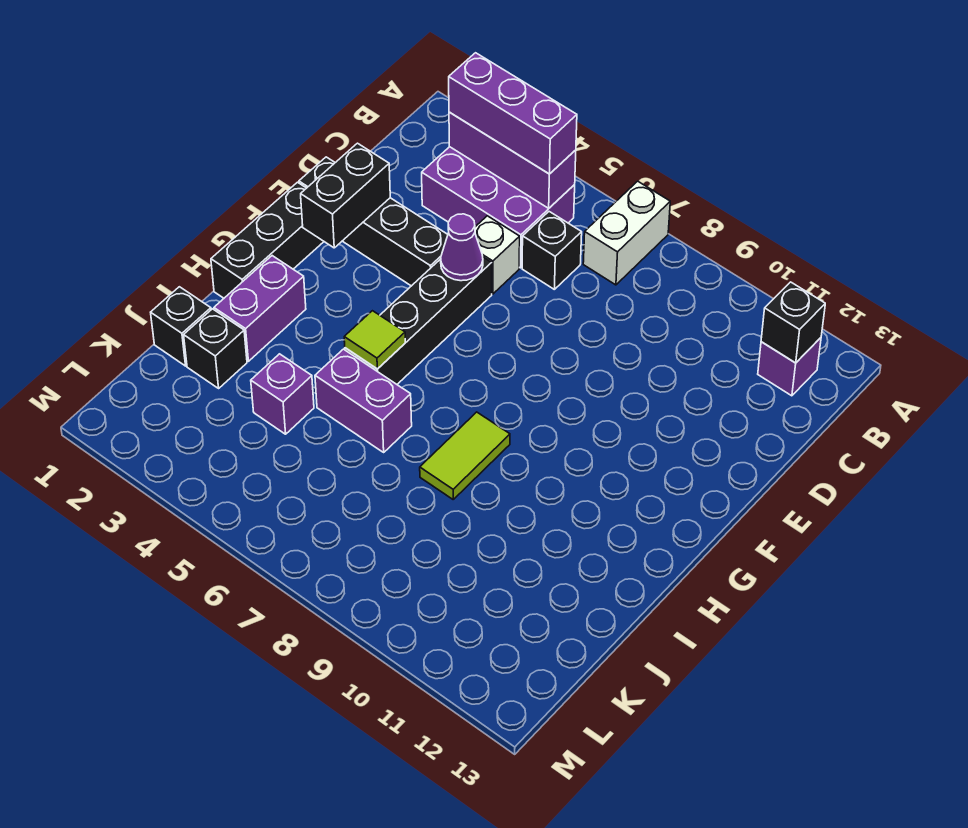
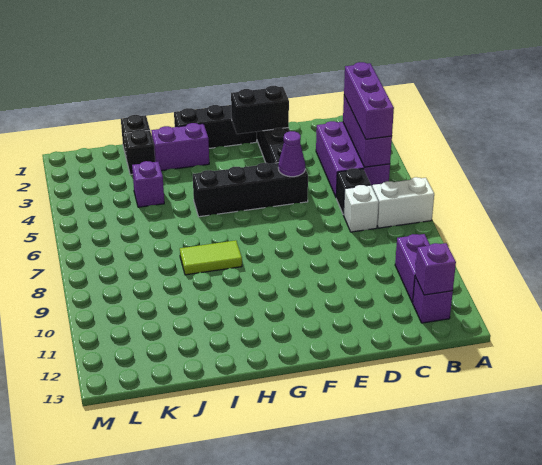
black brick B12 level 2 -> purple brick B12 level 2
white brick D5 level 1 -> white brick C7 level 1
lime tile H5 level 2 -> none
purple brick I5:I6 level 1 -> purple brick B10:B11 level 1

